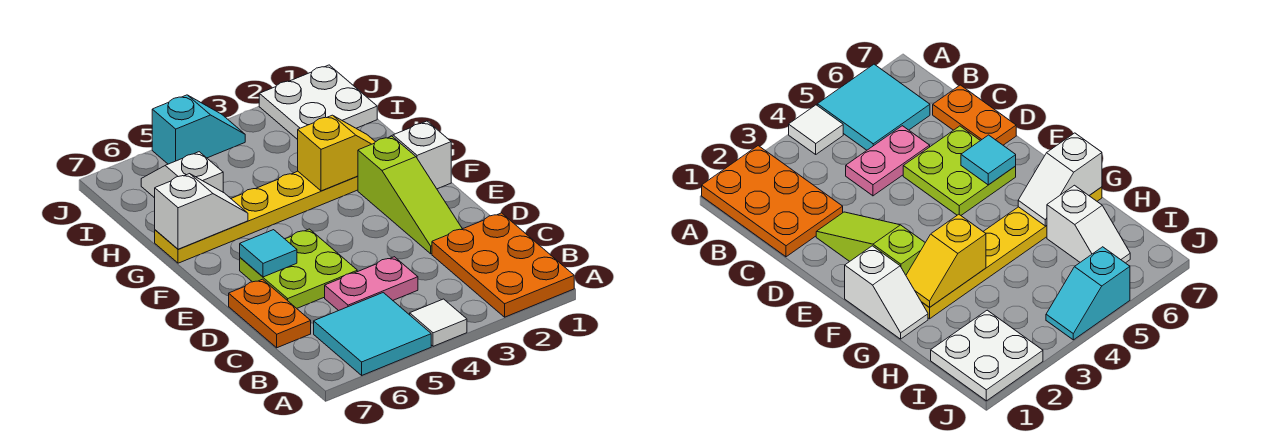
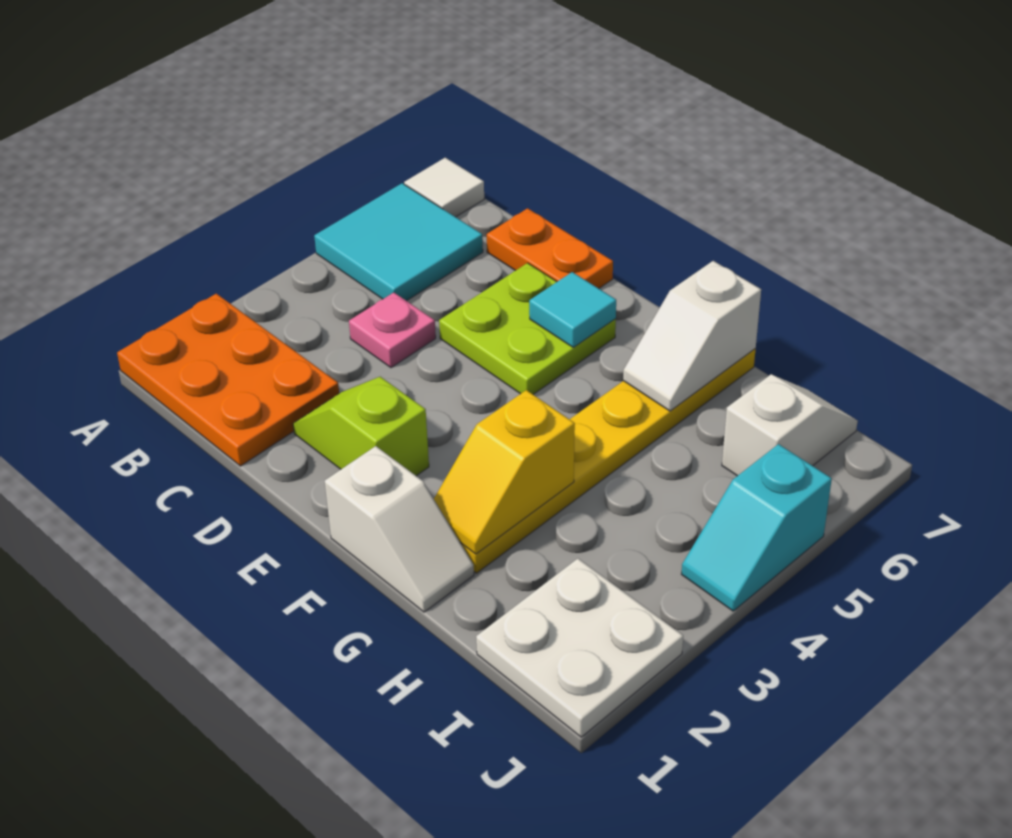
white tile A4 level 1 -> white tile A7 level 1
pink plate C4:C5 level 1 -> pink plate C4 level 1
lime slope D2:F2 level 1 top F -> lime slope D2:E2 level 1 top E
white slope H6:I6 level 1 top H -> white slope I6:I7 level 1 top 6

